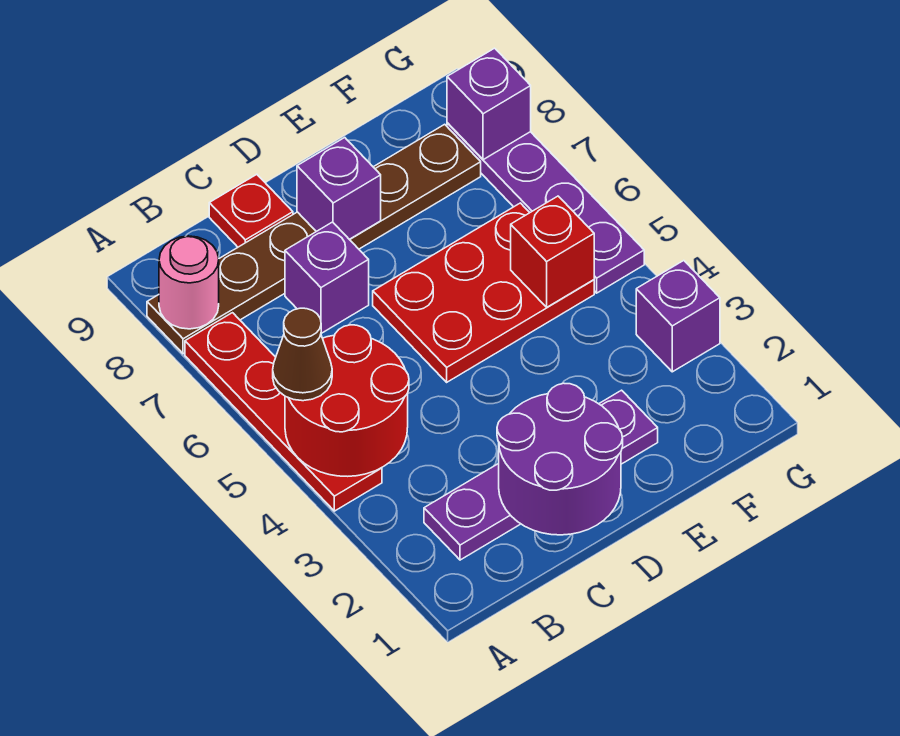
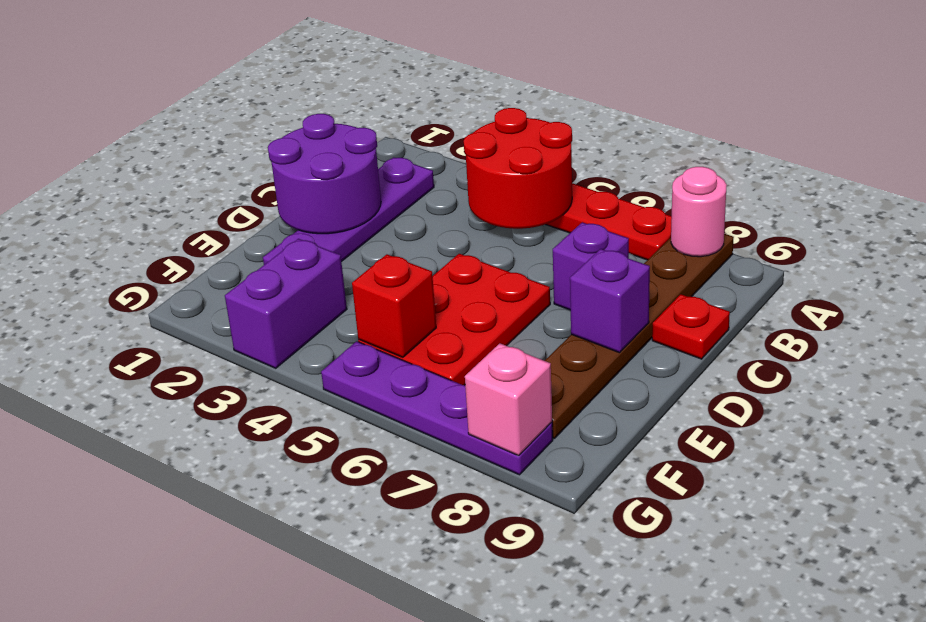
brown cone A5 level 3 -> none
purple brick G3 level 1 -> purple brick F3:G3 level 1
purple brick G8 level 2 -> pink brick G8 level 2

